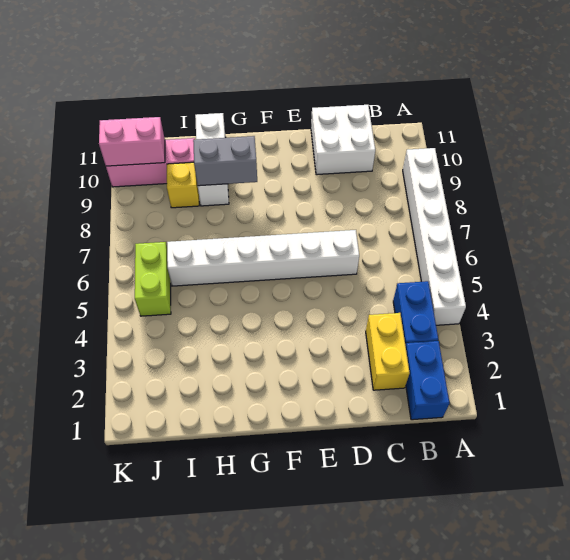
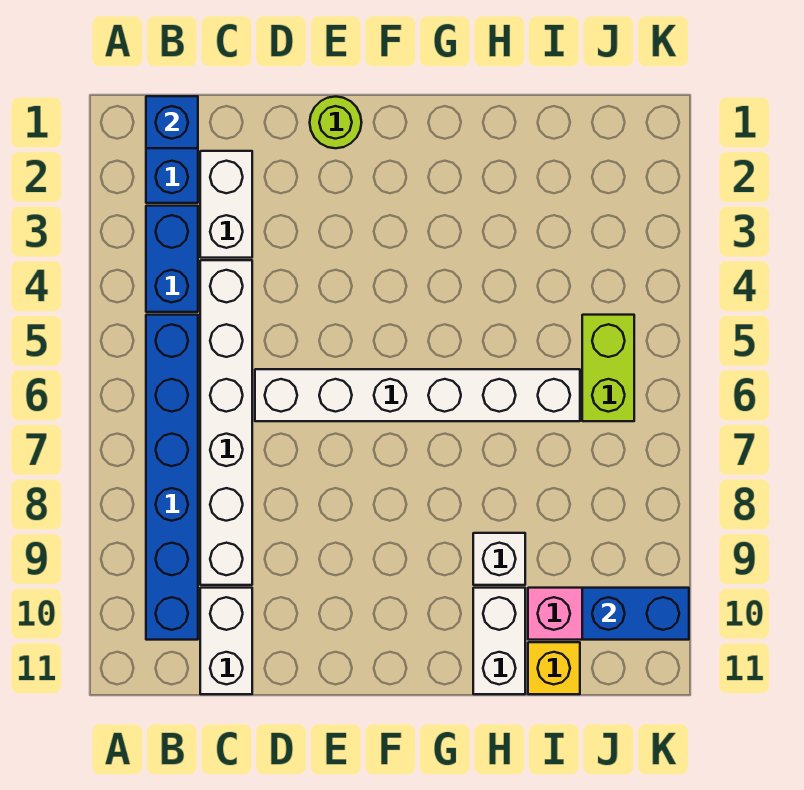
white brick A4:A9 level 1 -> white brick C4:C9 level 1
none -> blue brick B1 level 2
none -> blue brick B5:B10 level 1
yellow brick C2:C3 level 1 -> white brick C2:C3 level 1
white brick C10:D11 level 1 -> white brick C10:C11 level 1
none -> lime round brick E1 level 1
grey brick G9:H9 level 2 -> none
yellow brick I9 level 1 -> yellow brick I11 level 1
pink brick J10:K10 level 2 -> blue brick J10:K10 level 2

